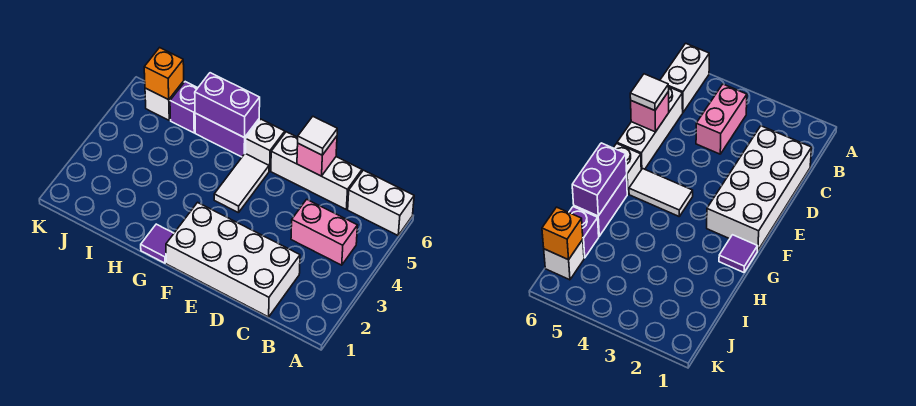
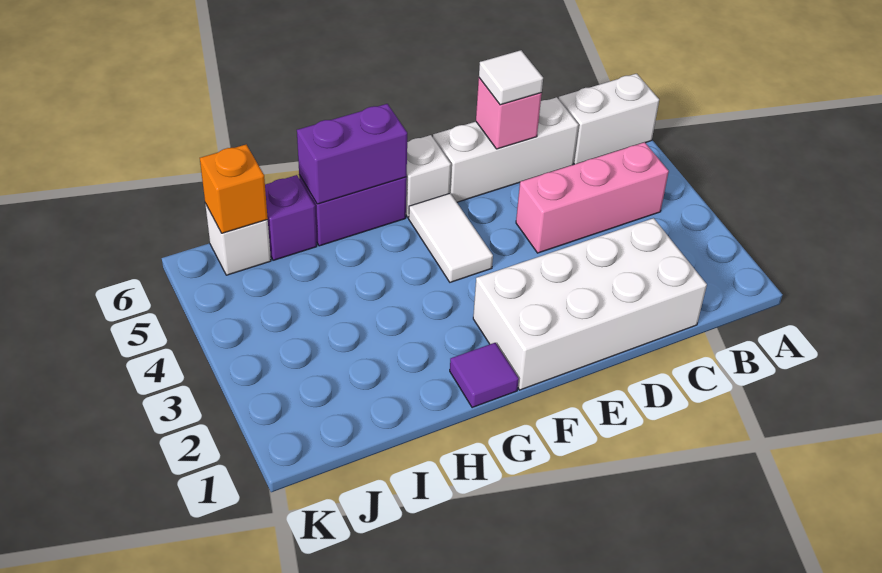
pink brick B4:C4 level 1 -> pink brick B4:D4 level 1

